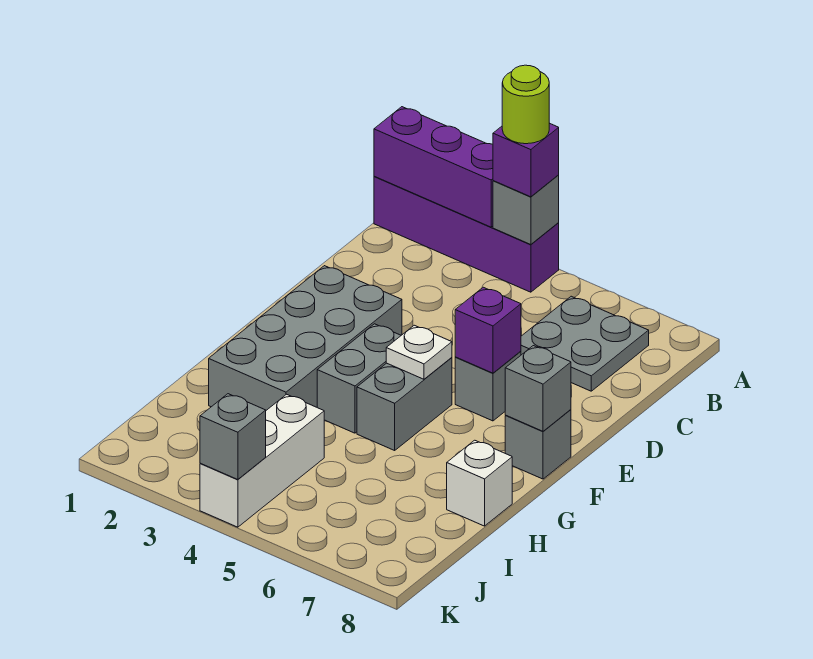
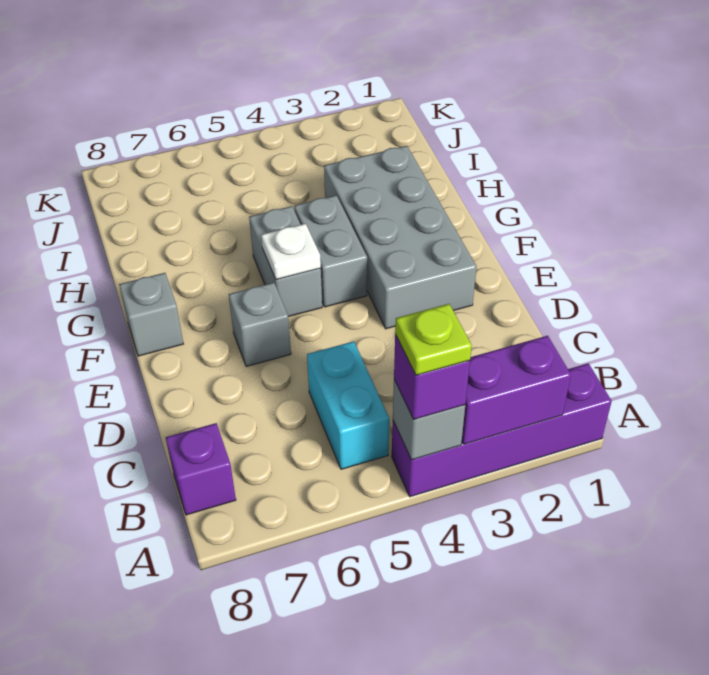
purple brick A1:A3 level 2 -> purple brick A2:A3 level 2
lime round brick A4 level 4 -> lime plate A4 level 4
none -> cyan brick B5:C5 level 1
grey plate B6:C7 level 1 -> none
purple brick E6 level 2 -> purple brick B8 level 1
grey brick F8 level 2 -> none
white brick H8 level 1 -> none
white brick I4:K4 level 1 -> none
grey brick K4 level 2 -> none

